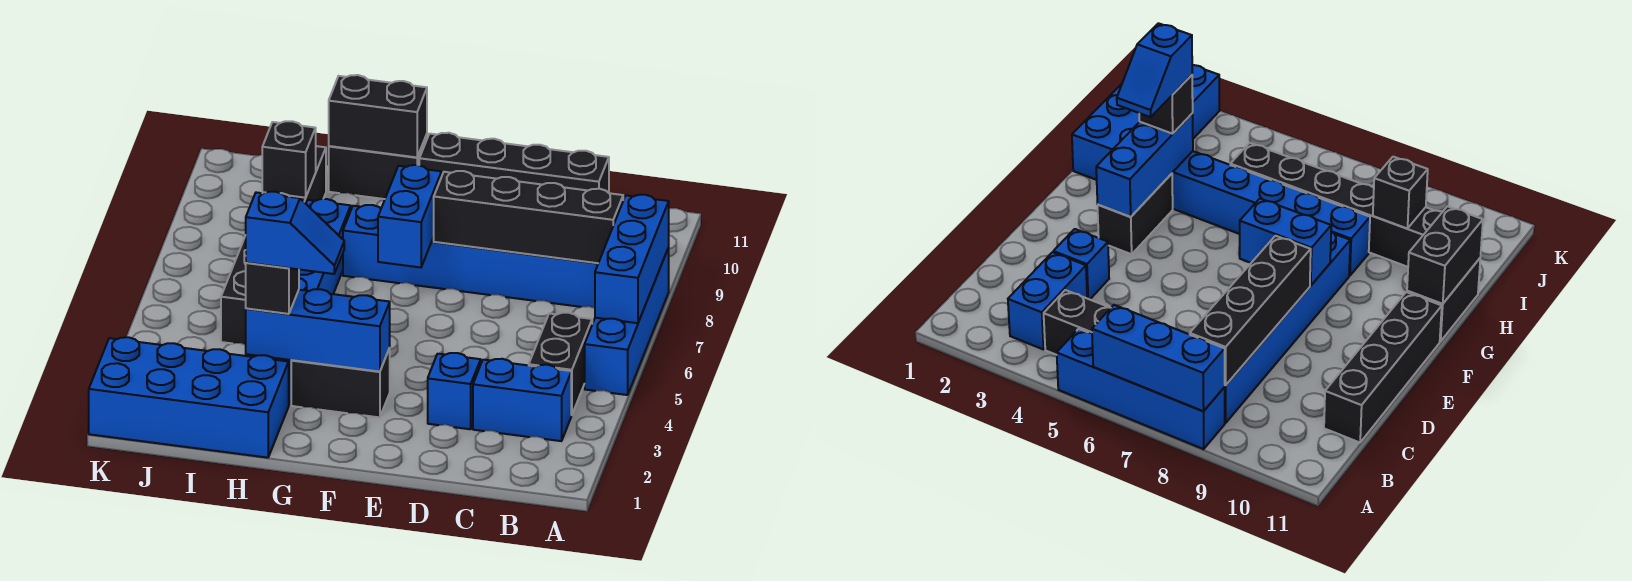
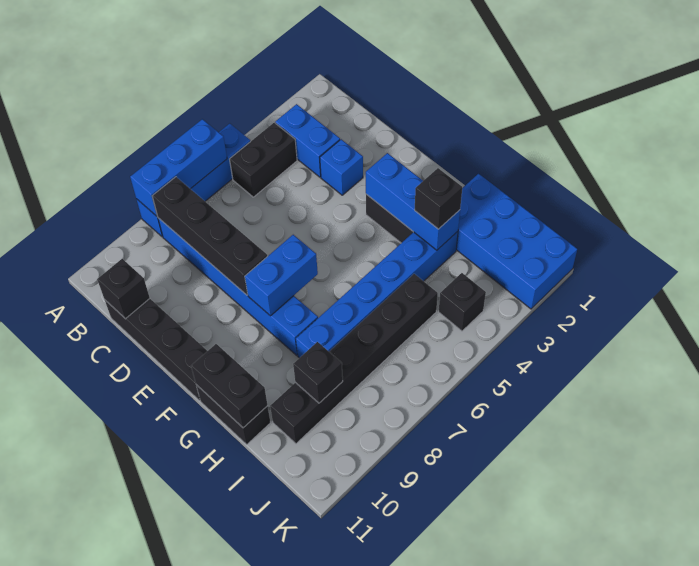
none -> black brick C11 level 2
blue slope G3:H3 level 4 top H -> none
none -> black brick J4 level 1

